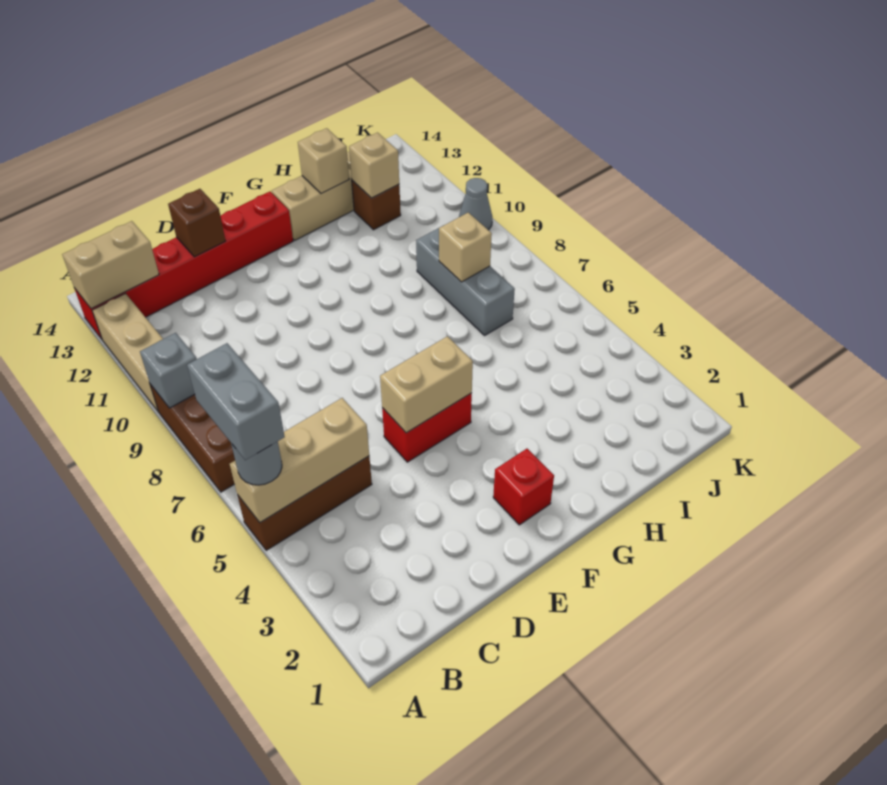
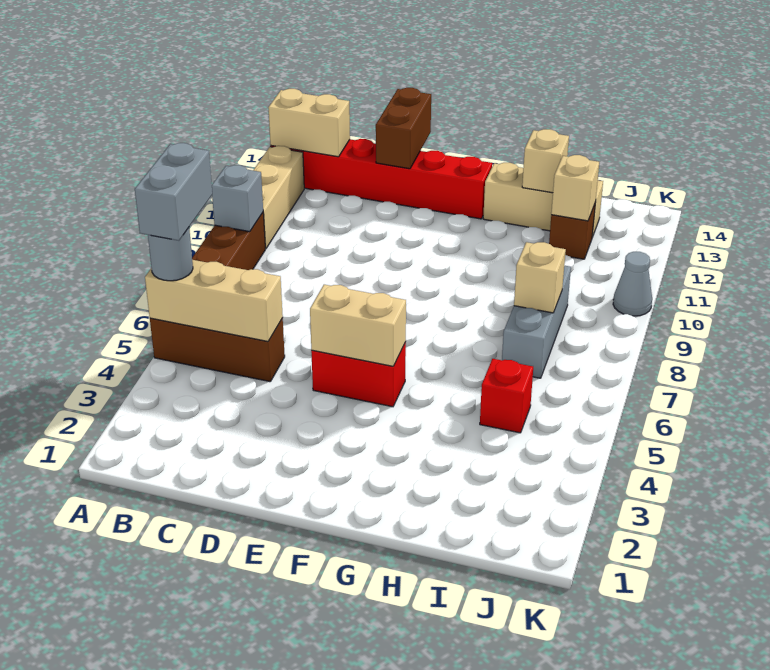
brown brick D13 level 2 -> brown brick D13:D14 level 2
red brick F2 level 1 -> red brick I5 level 1

